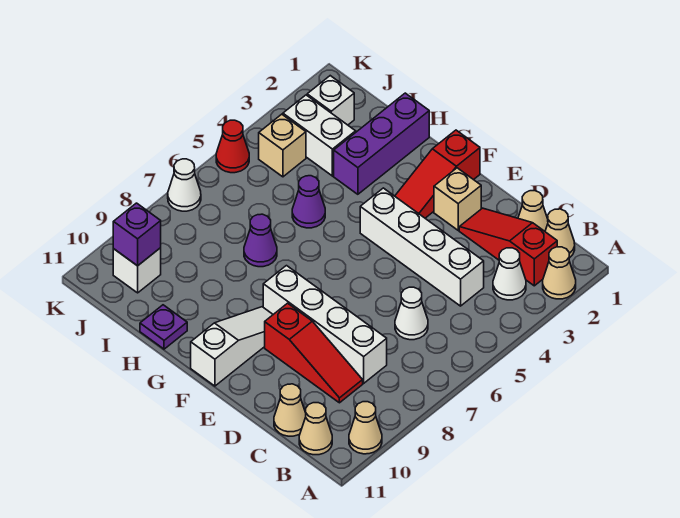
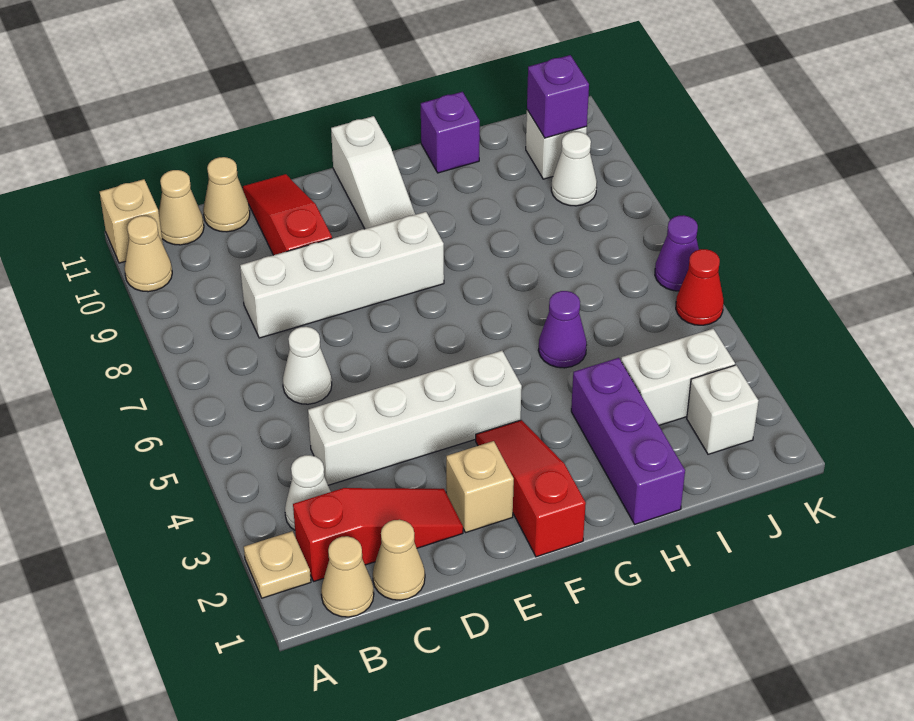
tan cone A2 level 1 -> tan plate A2 level 1
red slope C9:E9 level 1 top E -> red slope D9:D11 level 1 top 9
purple cone H7 level 1 -> purple cone K6 level 1
purple plate H11 level 1 -> purple brick H11 level 1
tan brick J4 level 1 -> tan brick A11 level 1
white cone K7 level 1 -> white cone J9 level 1

